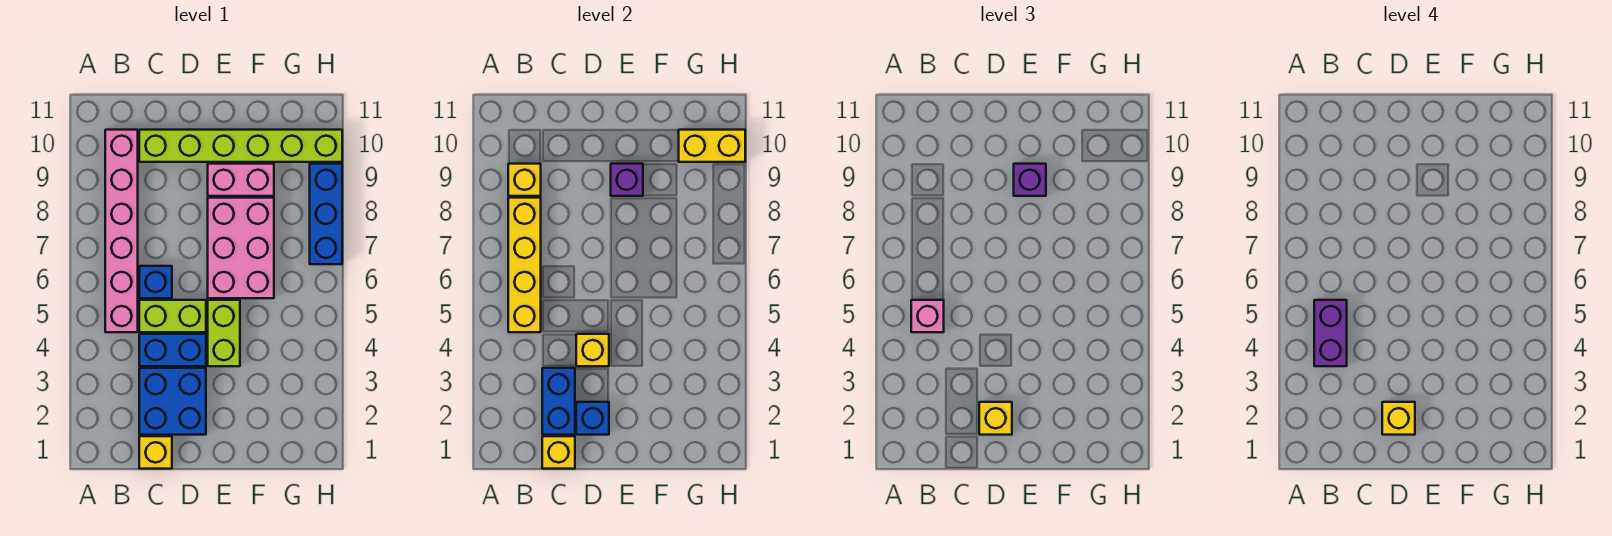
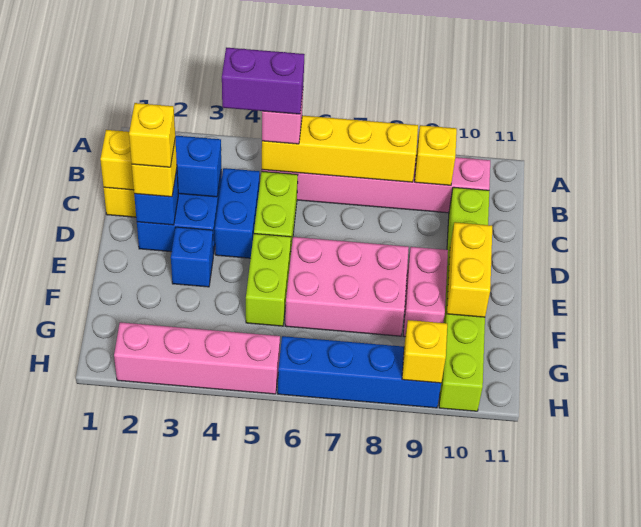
blue brick C6 level 1 -> blue brick E3 level 1
yellow brick D4 level 2 -> yellow brick H9 level 2
lime brick E4:E5 level 1 -> lime brick E5:F5 level 1
purple brick E9 level 2 -> none
purple brick E9 level 3 -> none
yellow brick G10:H10 level 2 -> yellow brick E10:F10 level 2
none -> pink brick H2:H5 level 1
blue brick H7:H9 level 1 -> blue brick H6:H9 level 1

